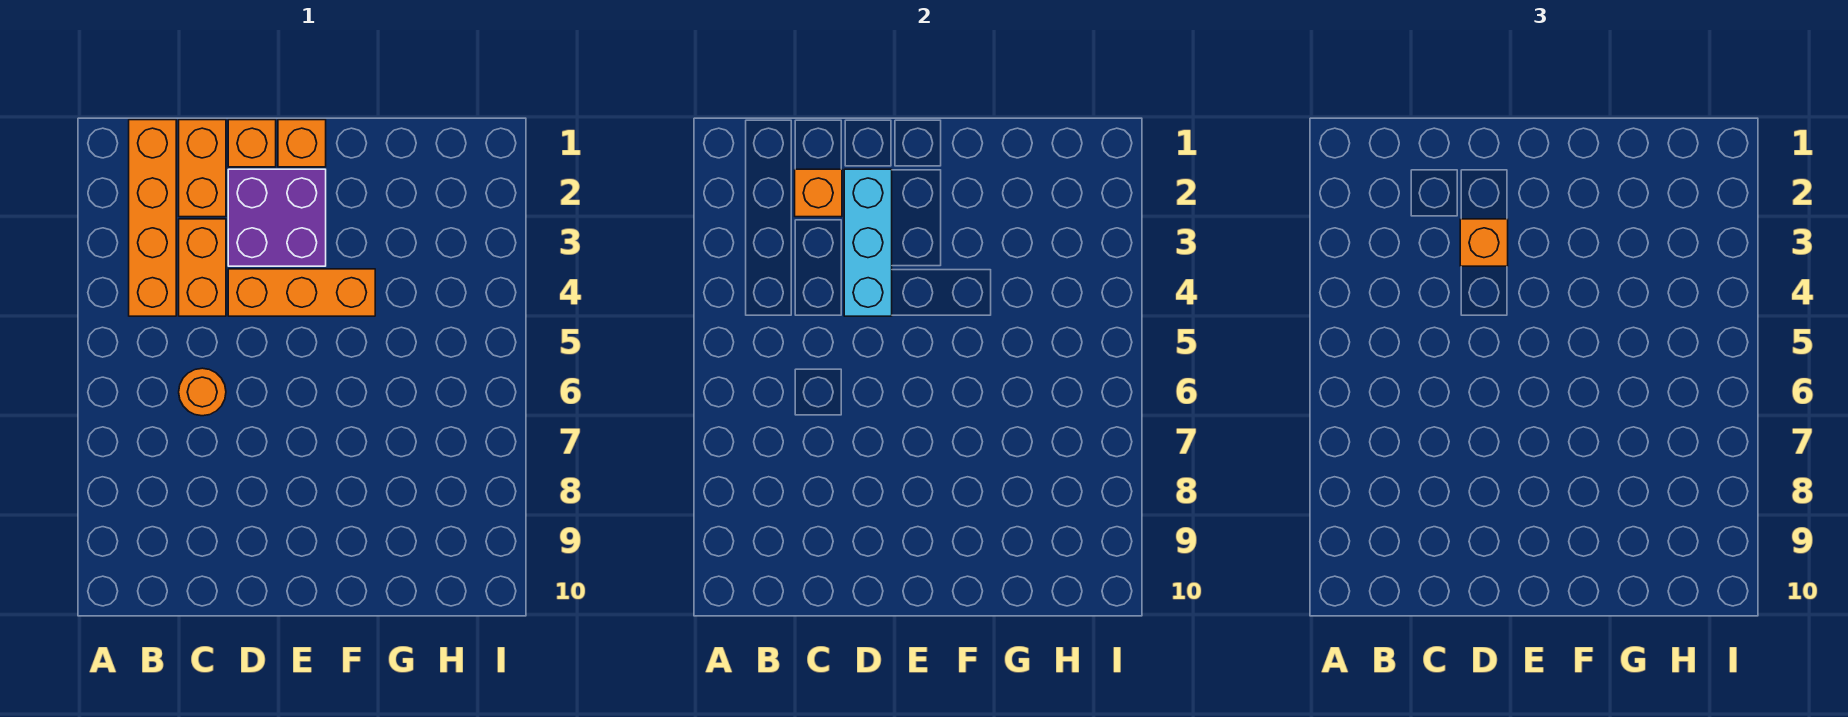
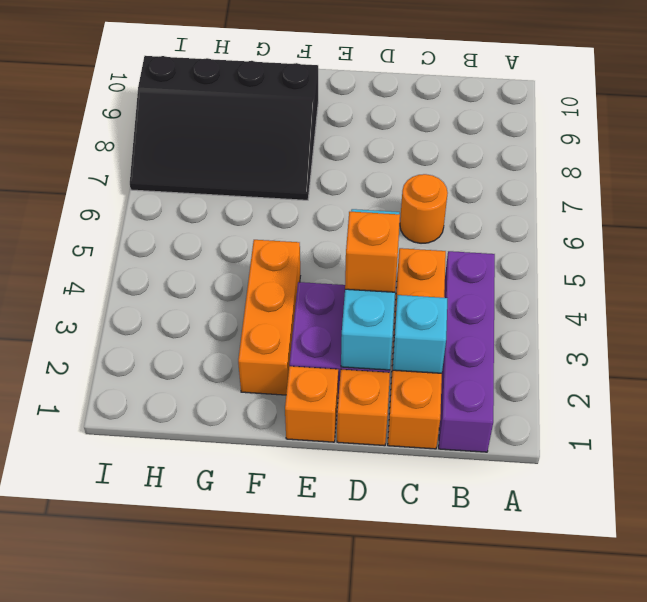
orange brick B1:B4 level 1 -> purple brick B1:B4 level 1
orange brick C2 level 2 -> cyan brick C2 level 2
orange brick D4:F4 level 1 -> orange brick F2:F4 level 1
none -> black slope F7:I9 level 1 top 9

